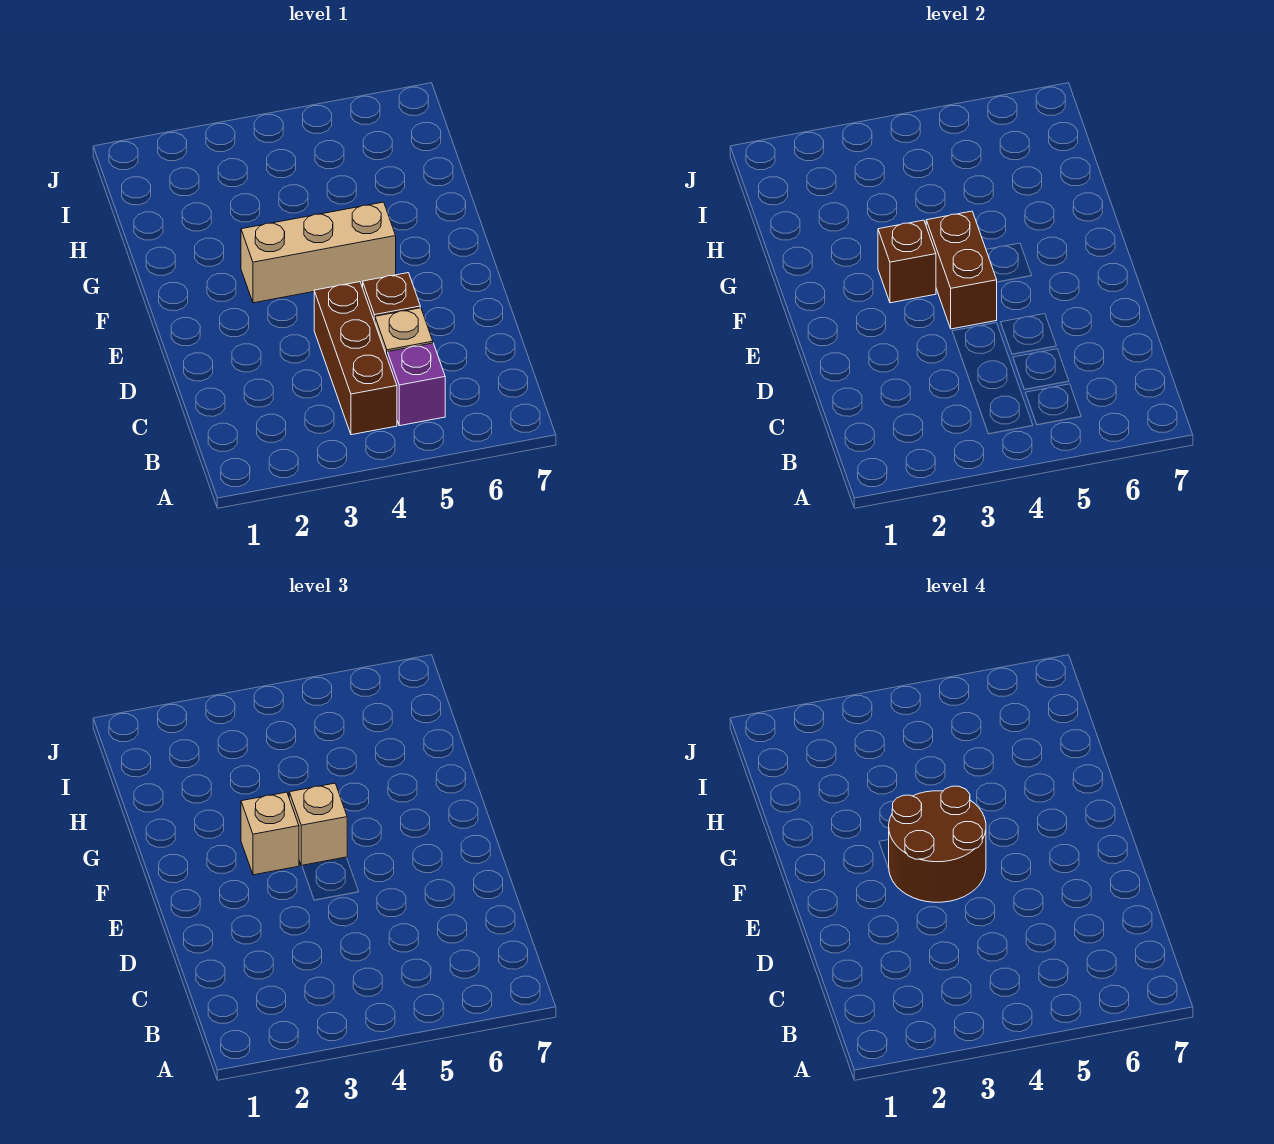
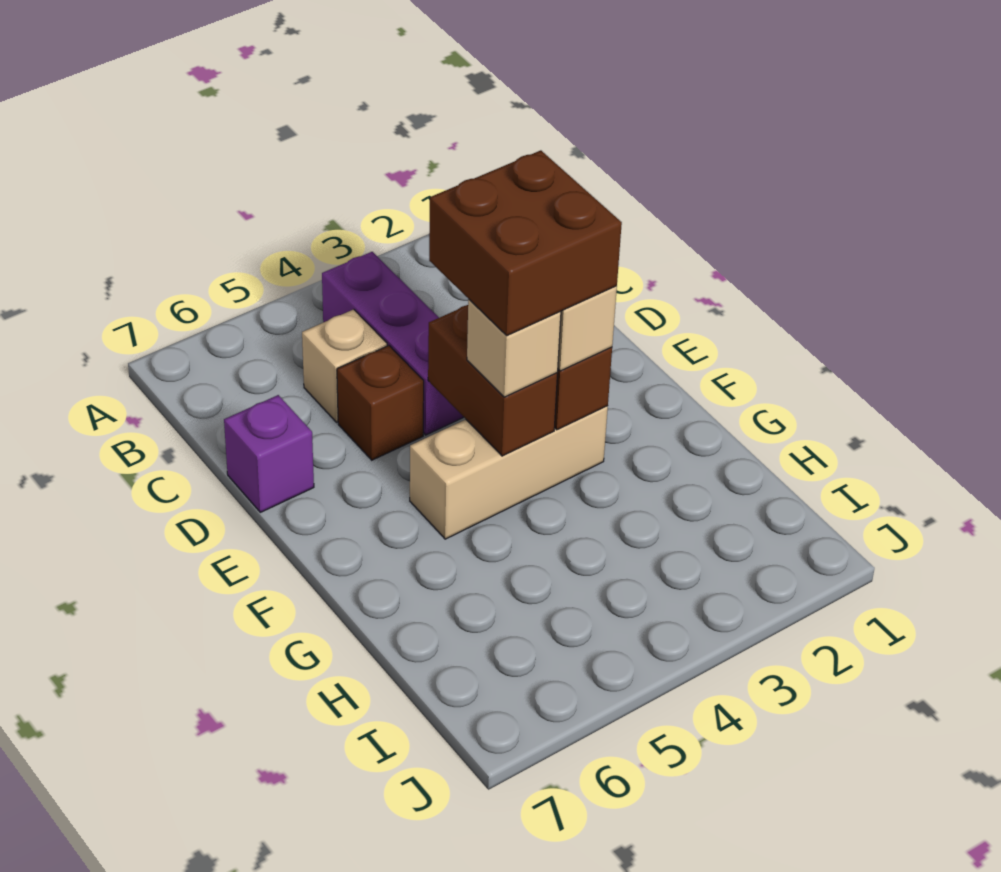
brown brick B4:D4 level 1 -> purple brick B4:D4 level 1
purple brick B5 level 1 -> purple brick D7 level 1
brown round brick E3:F4 level 4 -> brown brick E3:F4 level 4

